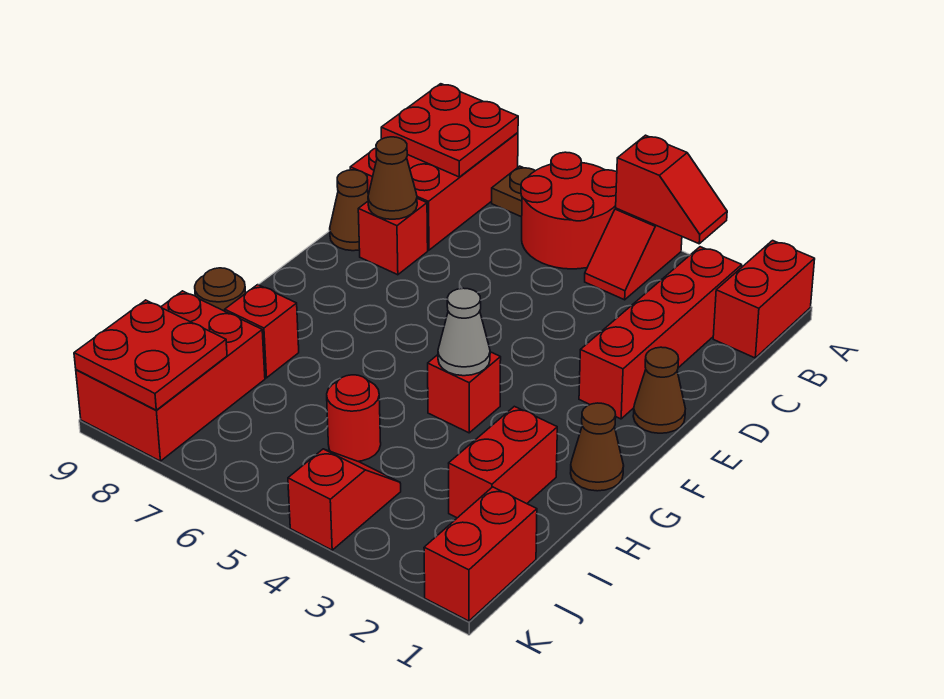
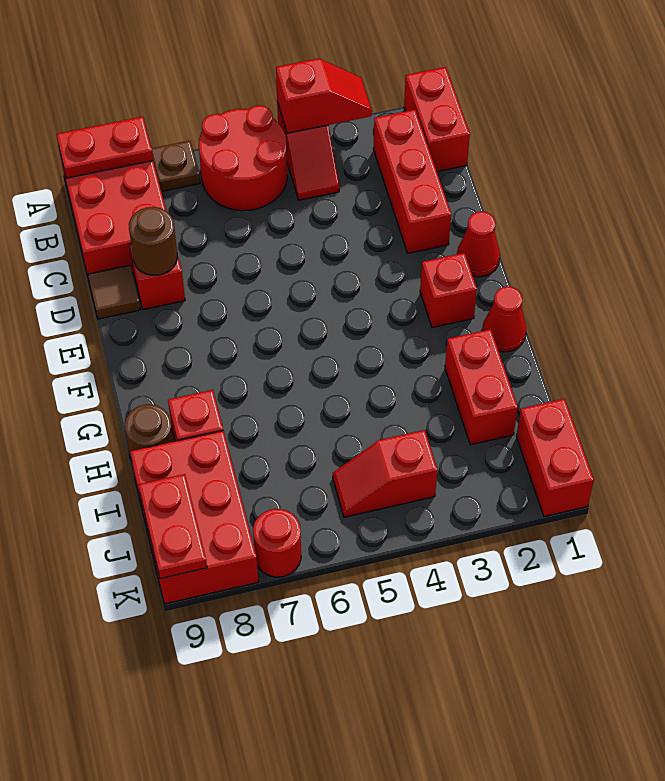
red plate A8:B9 level 2 -> red plate A8:A9 level 2
red brick B2:E2 level 1 -> red brick B2:D2 level 1
brown cone D8 level 2 -> brown round brick D8 level 2
brown cone D9 level 1 -> brown tile D9 level 1
brown cone E1 level 1 -> red cone E1 level 1
brown cone G1 level 1 -> red cone G1 level 1
red brick G4 level 1 -> red brick F2 level 1
grey cone G4 level 2 -> none
red round brick I5 level 1 -> red round brick K7 level 1
red slope J4:K4 level 1 top K -> red slope J4:J5 level 1 top 4
red plate J8:K9 level 2 -> red plate J9:K9 level 2

